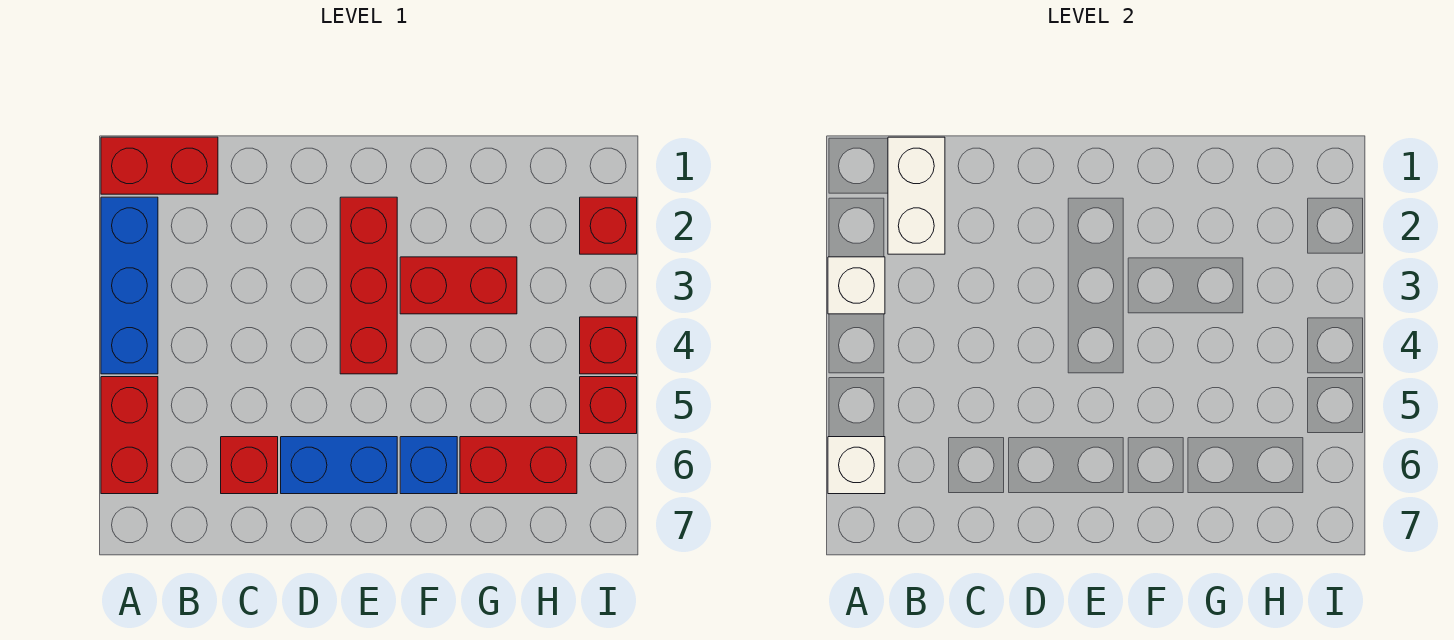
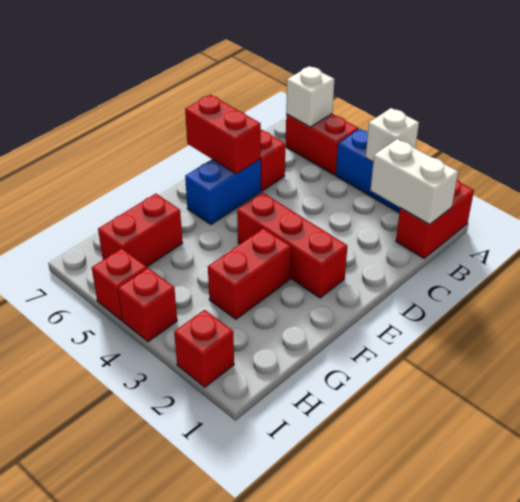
none -> red brick D6:D7 level 2
blue brick F6 level 1 -> none

